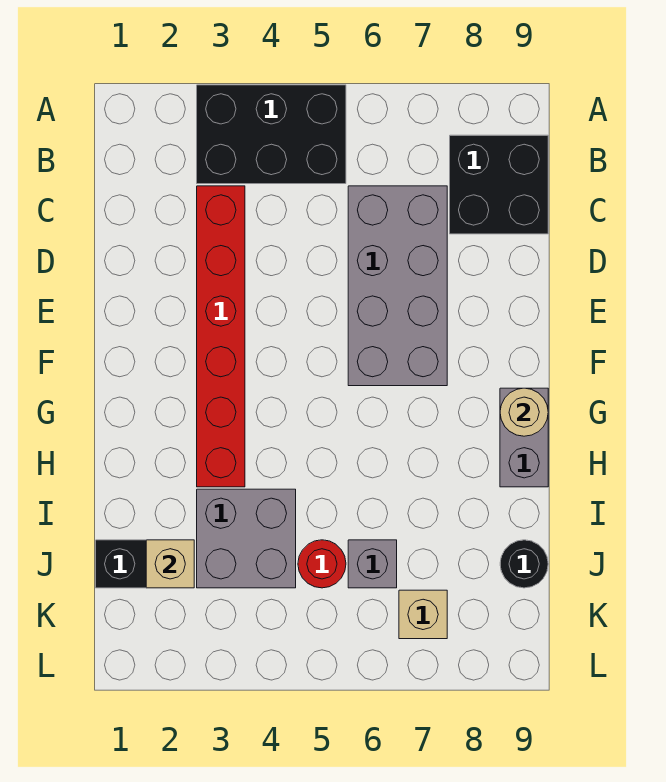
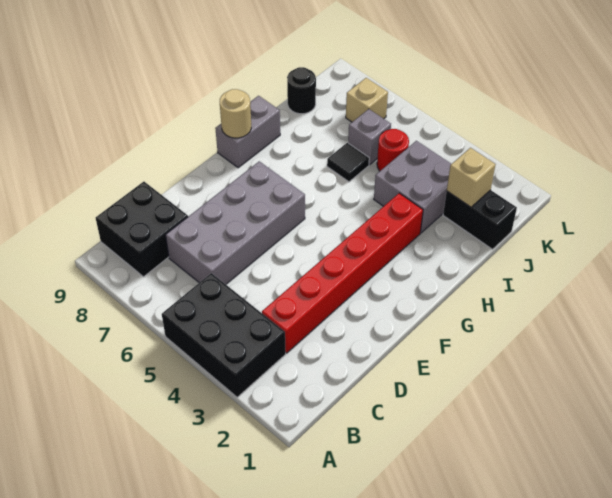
none -> black tile I6 level 1

